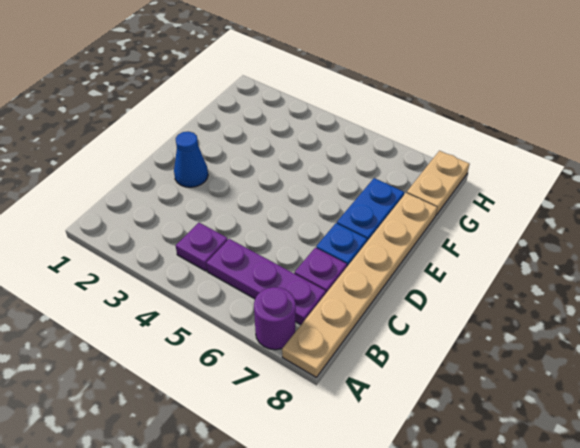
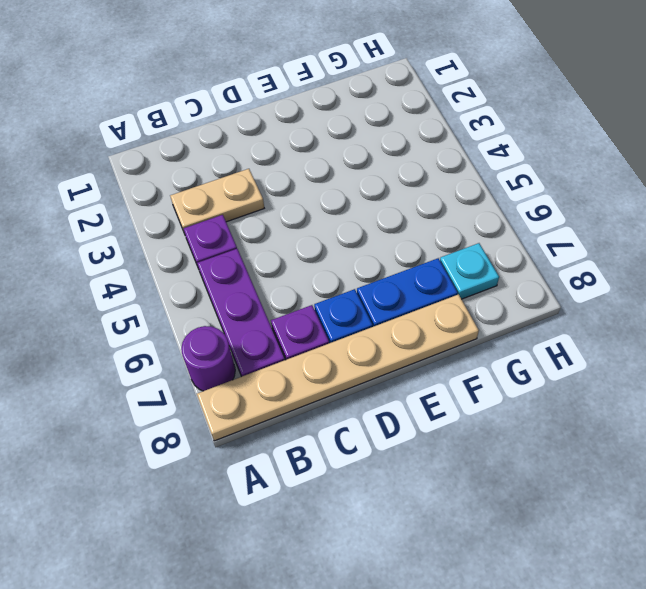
blue cone D2 level 1 -> none
none -> cyan plate G7 level 1
tan plate G8:H8 level 1 -> tan plate B3:C3 level 1

